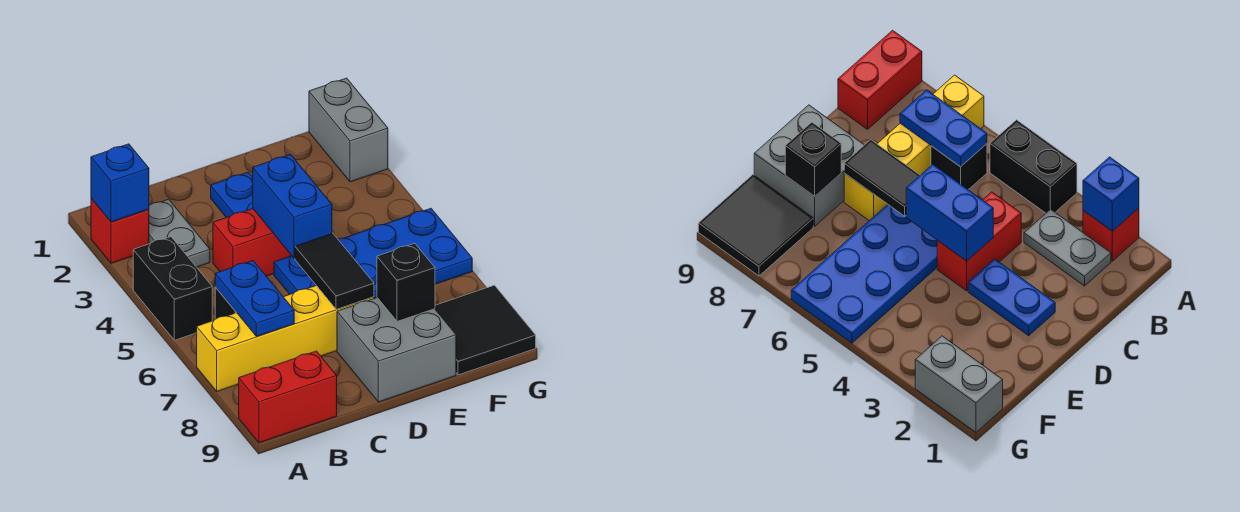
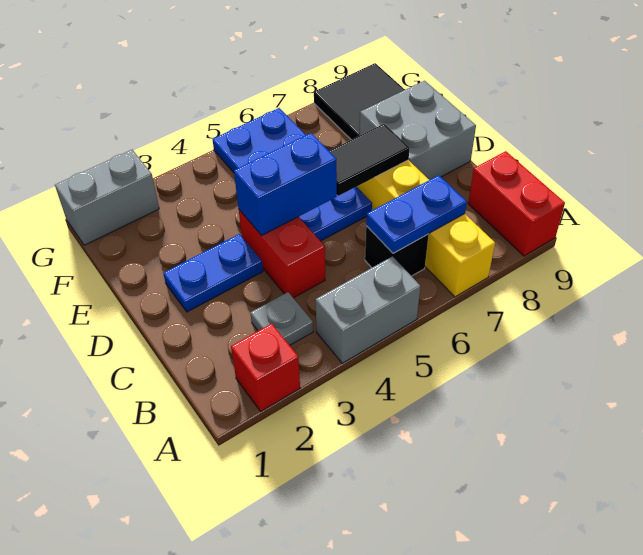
blue brick A2 level 2 -> none
black brick A4:A5 level 1 -> grey brick A4:A5 level 1
grey plate B2:B3 level 1 -> grey plate B3 level 1
black brick E8 level 2 -> none

